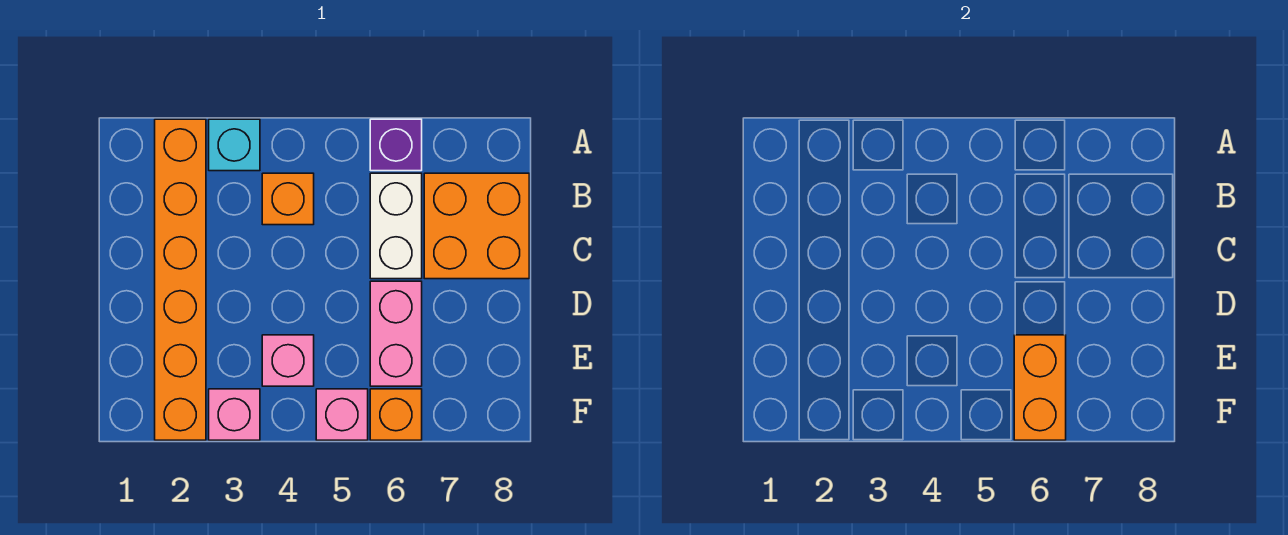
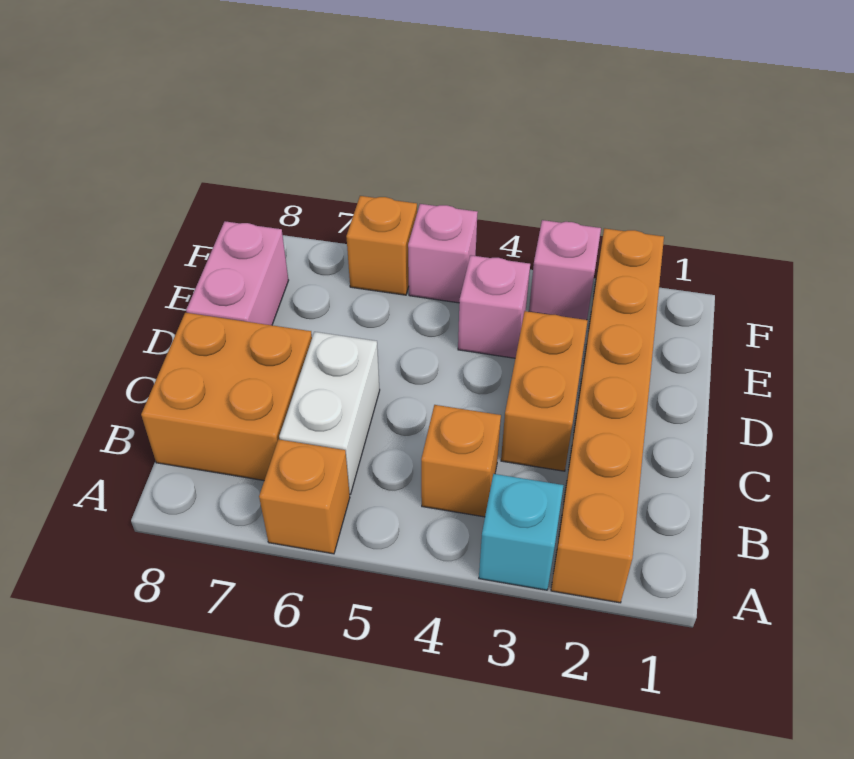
purple brick A6 level 1 -> orange brick A6 level 1
pink brick D6:E6 level 1 -> pink brick D8:E8 level 1
orange brick E6:F6 level 2 -> orange brick C3:D3 level 1

